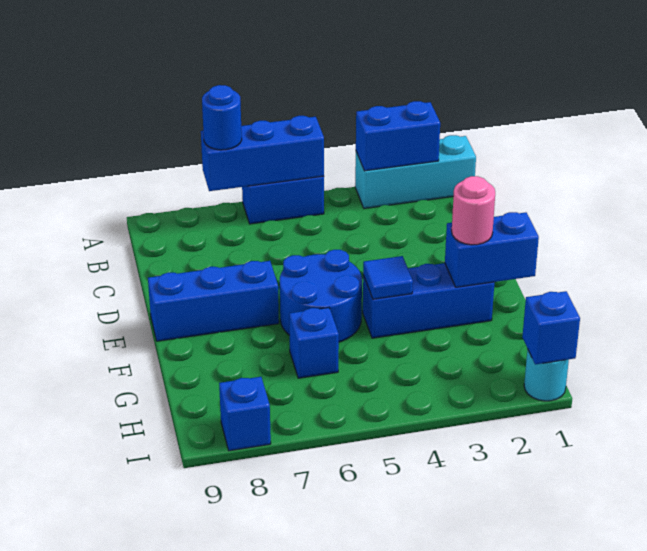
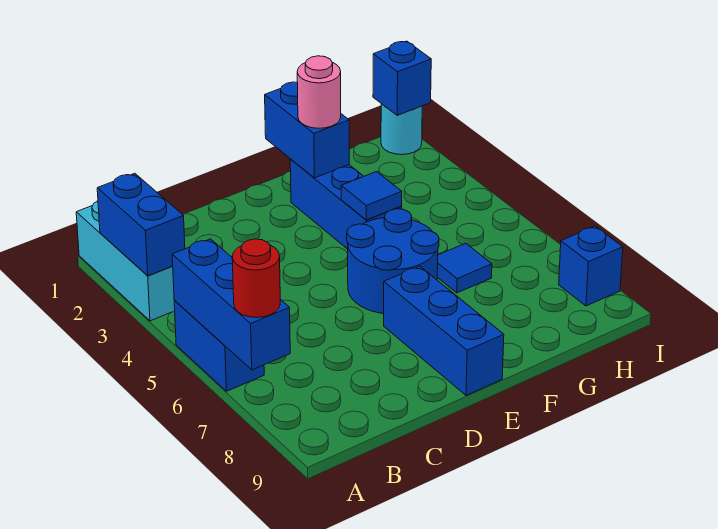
blue round brick A7 level 3 -> red round brick A7 level 3
blue brick G6 level 1 -> blue tile G6 level 1

